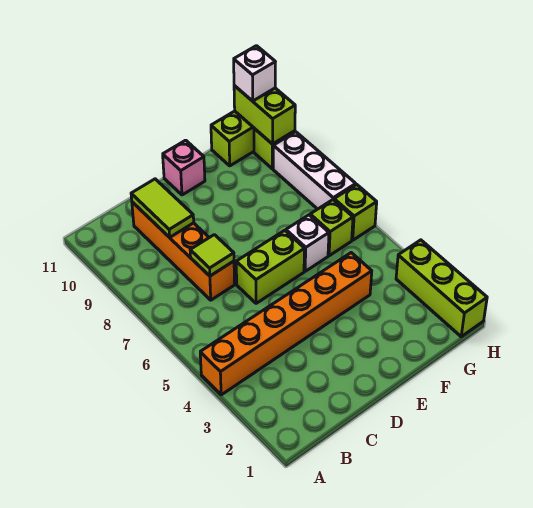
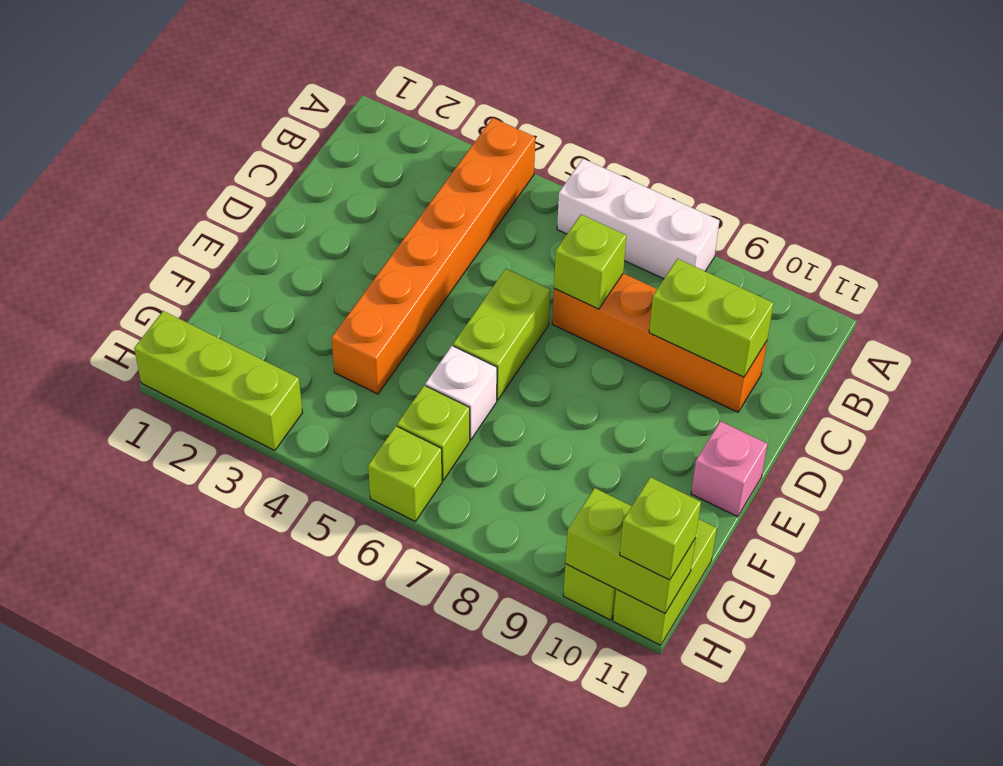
lime tile C7 level 2 -> lime brick C7 level 2
lime tile C9:C10 level 2 -> lime brick C9:C10 level 2
white brick H7:H9 level 1 -> white brick A6:A8 level 1
white brick H11 level 3 -> lime brick H11 level 3

